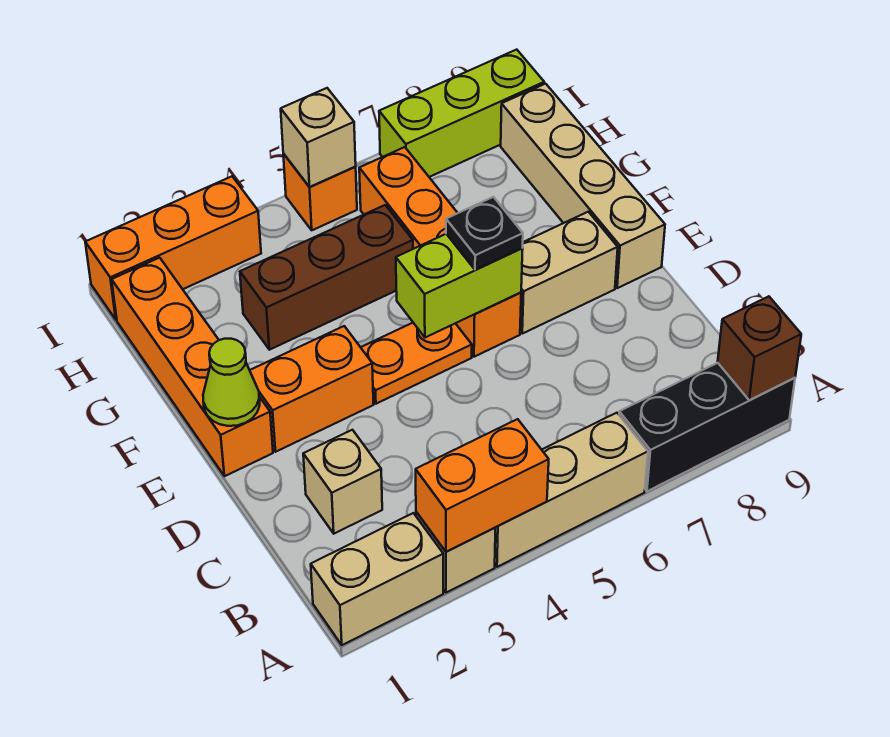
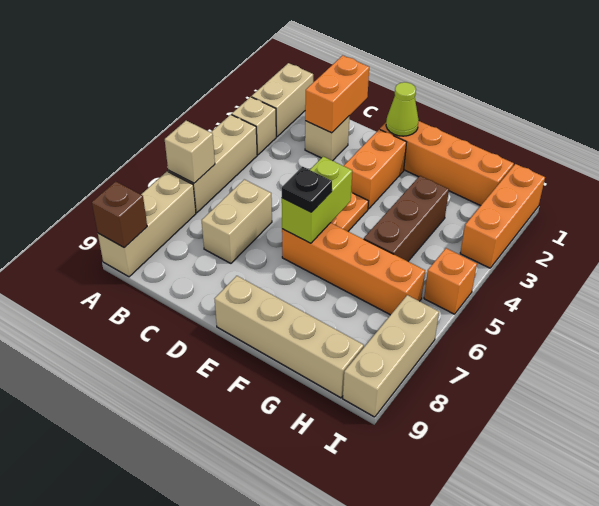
orange brick A3:A4 level 2 -> orange brick C1:C2 level 2
black brick A7:A9 level 1 -> tan brick A7:A9 level 1
tan brick E7:E8 level 1 -> tan brick C6:C7 level 1
tan brick I5 level 2 -> tan brick A6 level 2
lime brick I7:I9 level 1 -> tan brick I7:I9 level 1

